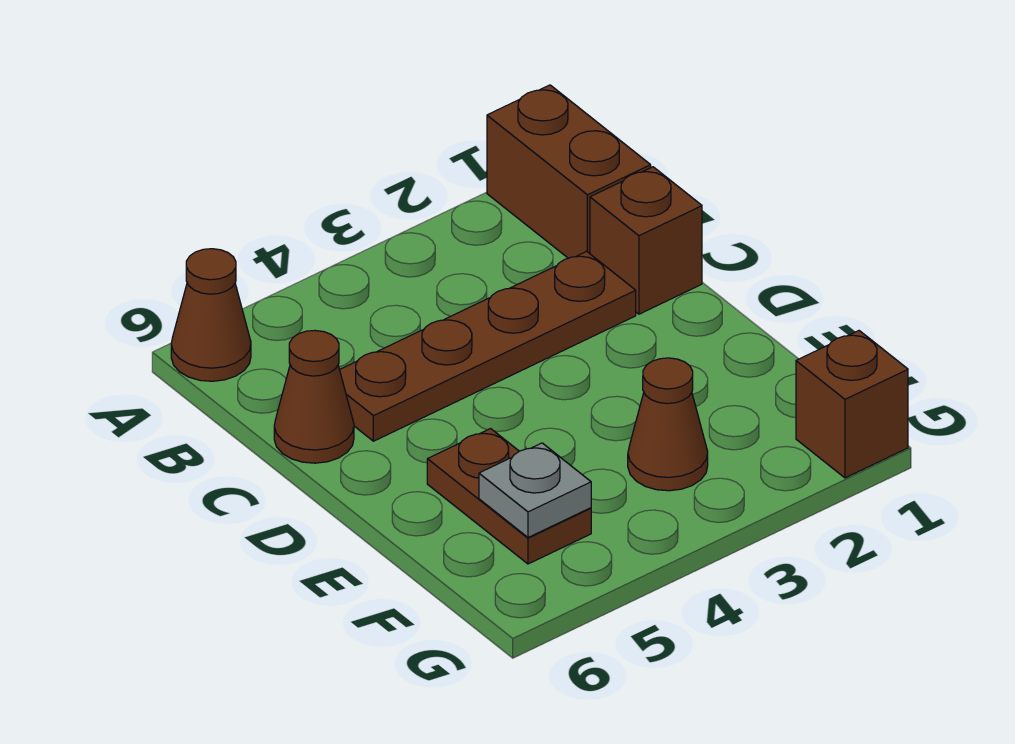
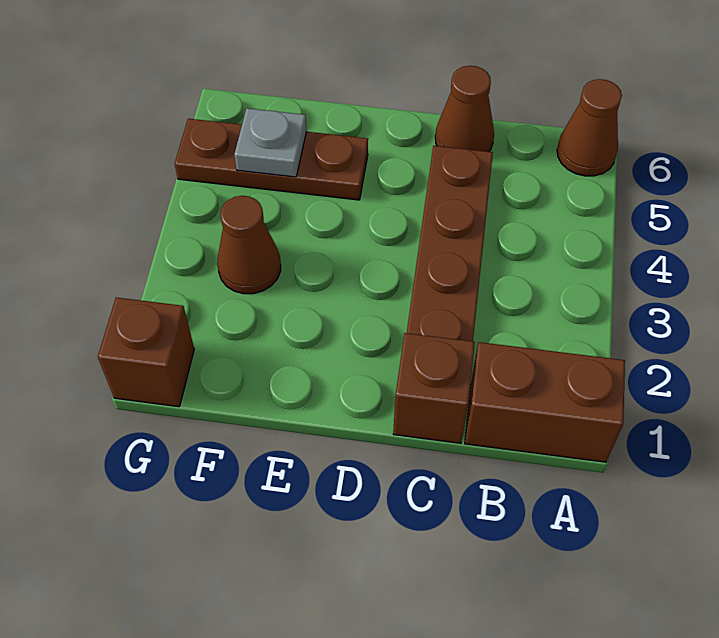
brown plate E5:F5 level 1 -> brown plate E5:G5 level 1

